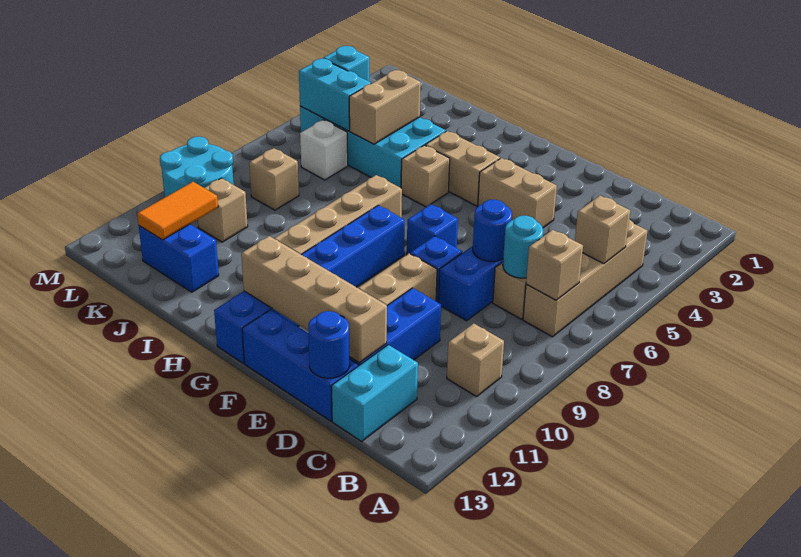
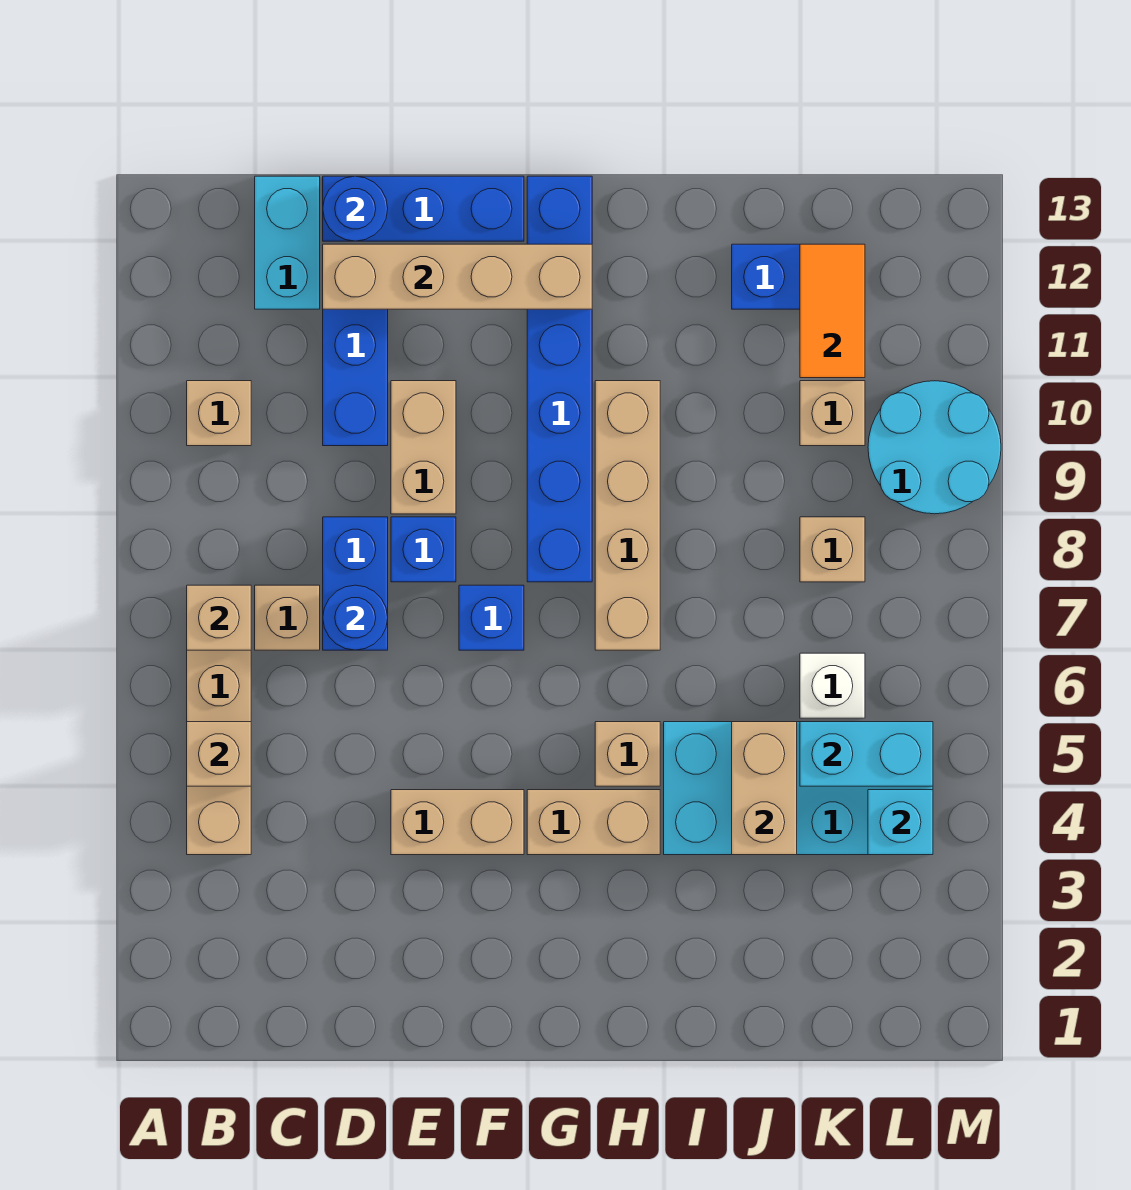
cyan round brick C7 level 2 -> none

